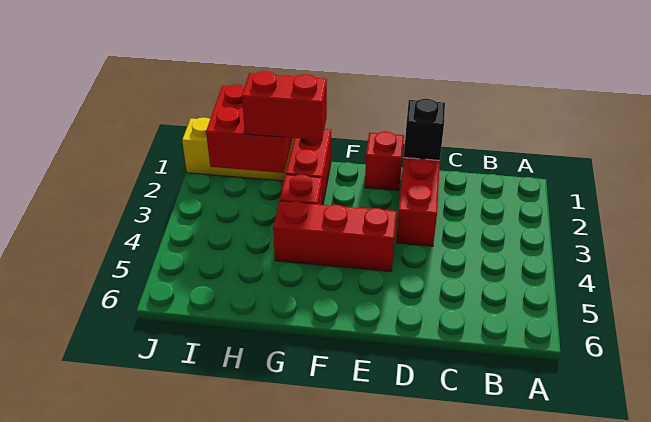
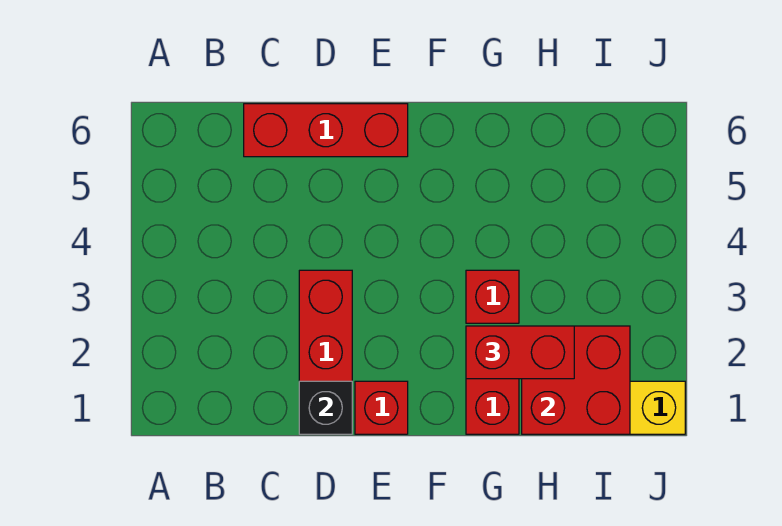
red brick E4:G4 level 1 -> red brick C6:E6 level 1

